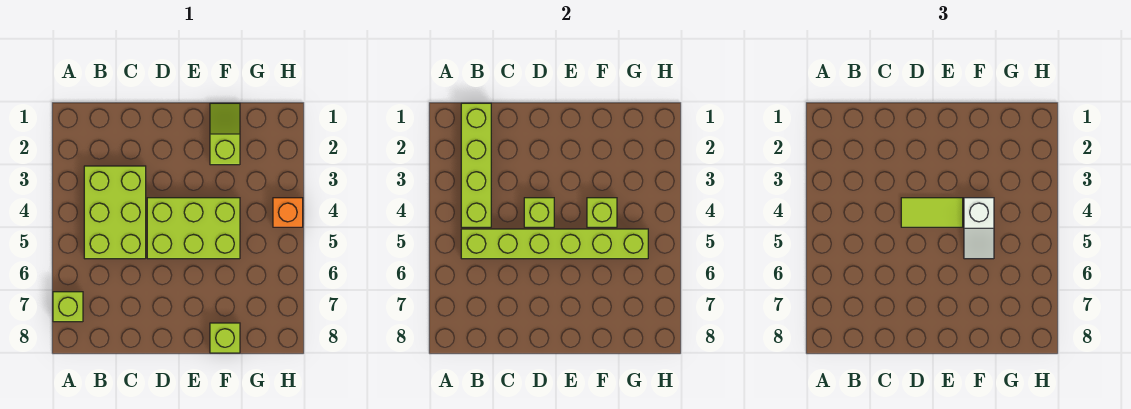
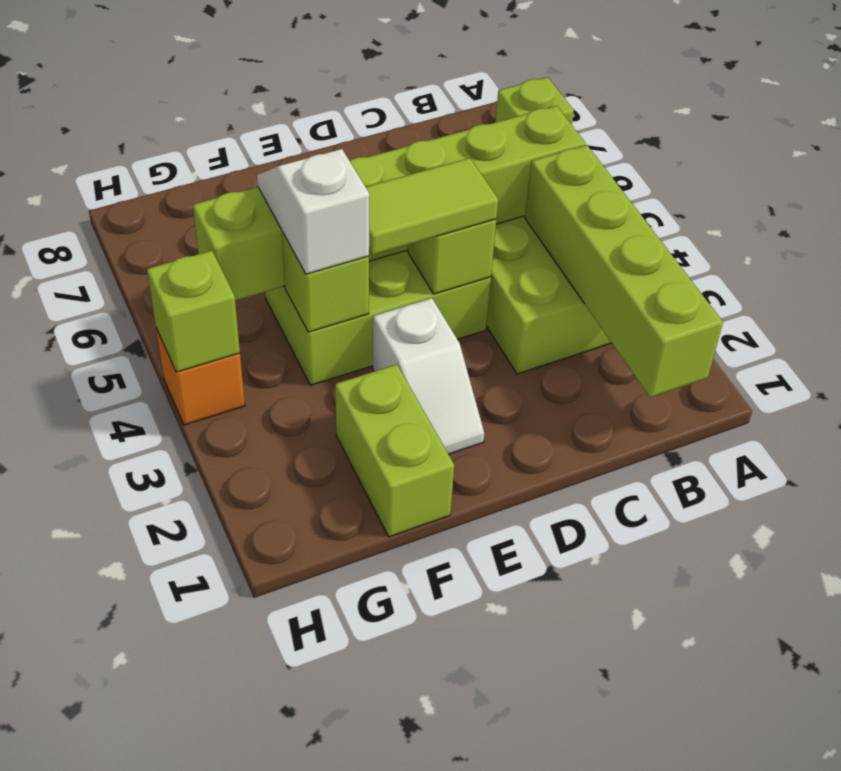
none -> white slope E2:E3 level 1 top 3
lime slope F1:F2 level 1 top 2 -> lime brick F1:F2 level 1
lime brick F8 level 1 -> lime brick H4 level 2

